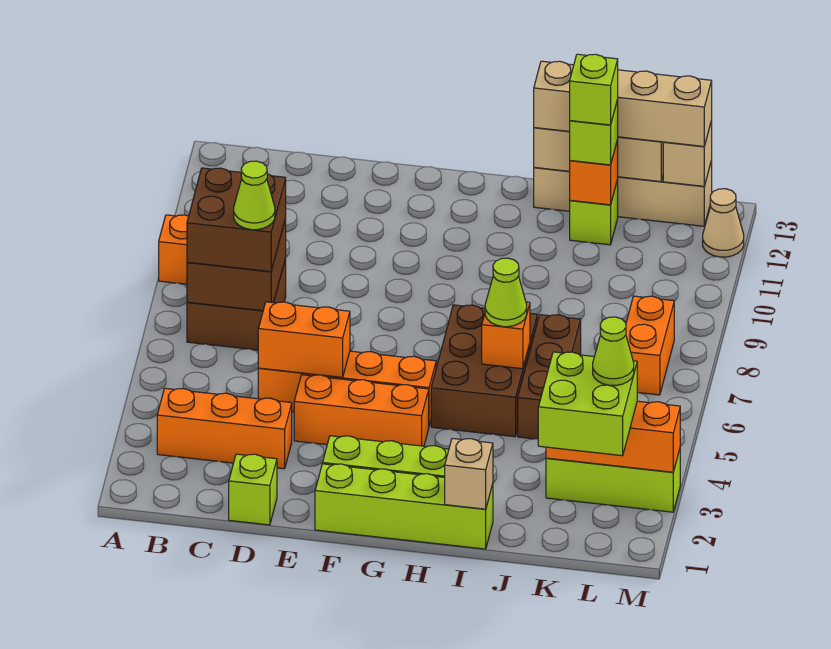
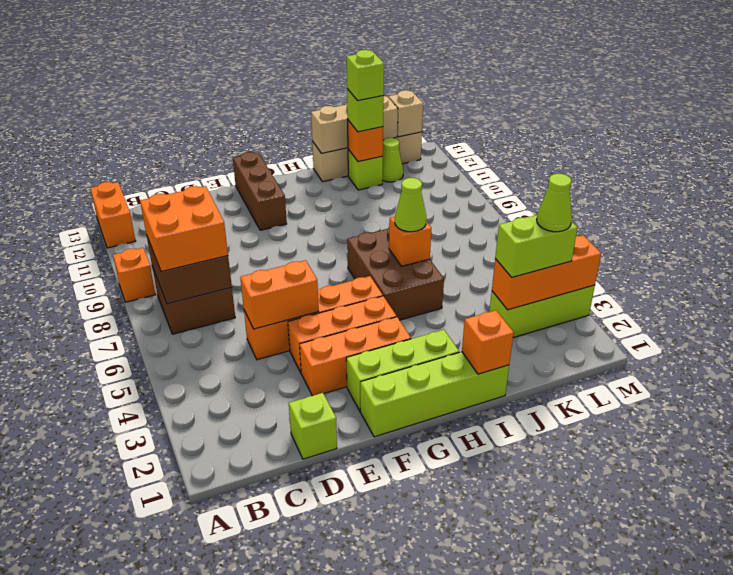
orange brick B3:D3 level 1 -> orange brick E3:G3 level 1
brown brick B7:C8 level 3 -> orange brick B7:C8 level 3
lime cone C7 level 4 -> lime cone K12 level 1
tan brick I1 level 2 -> orange brick I1 level 2
tan brick I13:L13 level 3 -> none
brown brick J5:J7 level 1 -> brown brick F11:F13 level 1
lime brick K2:L3 level 3 -> lime brick K3:L3 level 3
orange brick L7:L8 level 1 -> orange brick A12:A13 level 1
tan cone M12 level 1 -> none

